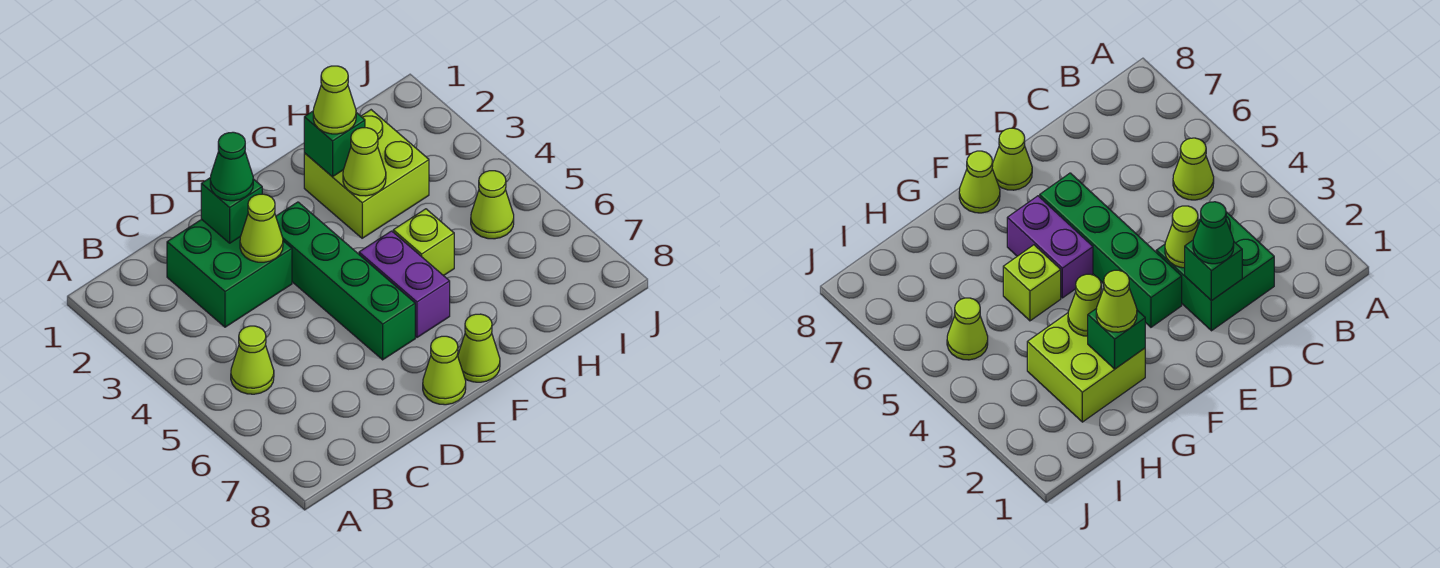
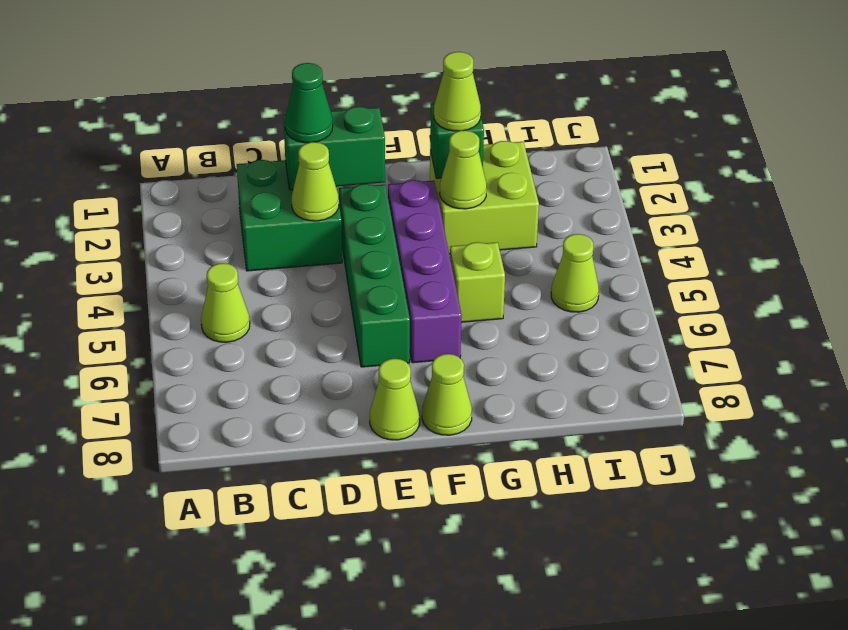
green brick D2 level 2 -> green brick D2:E2 level 2
purple brick F5:F6 level 1 -> purple brick F3:F6 level 1

